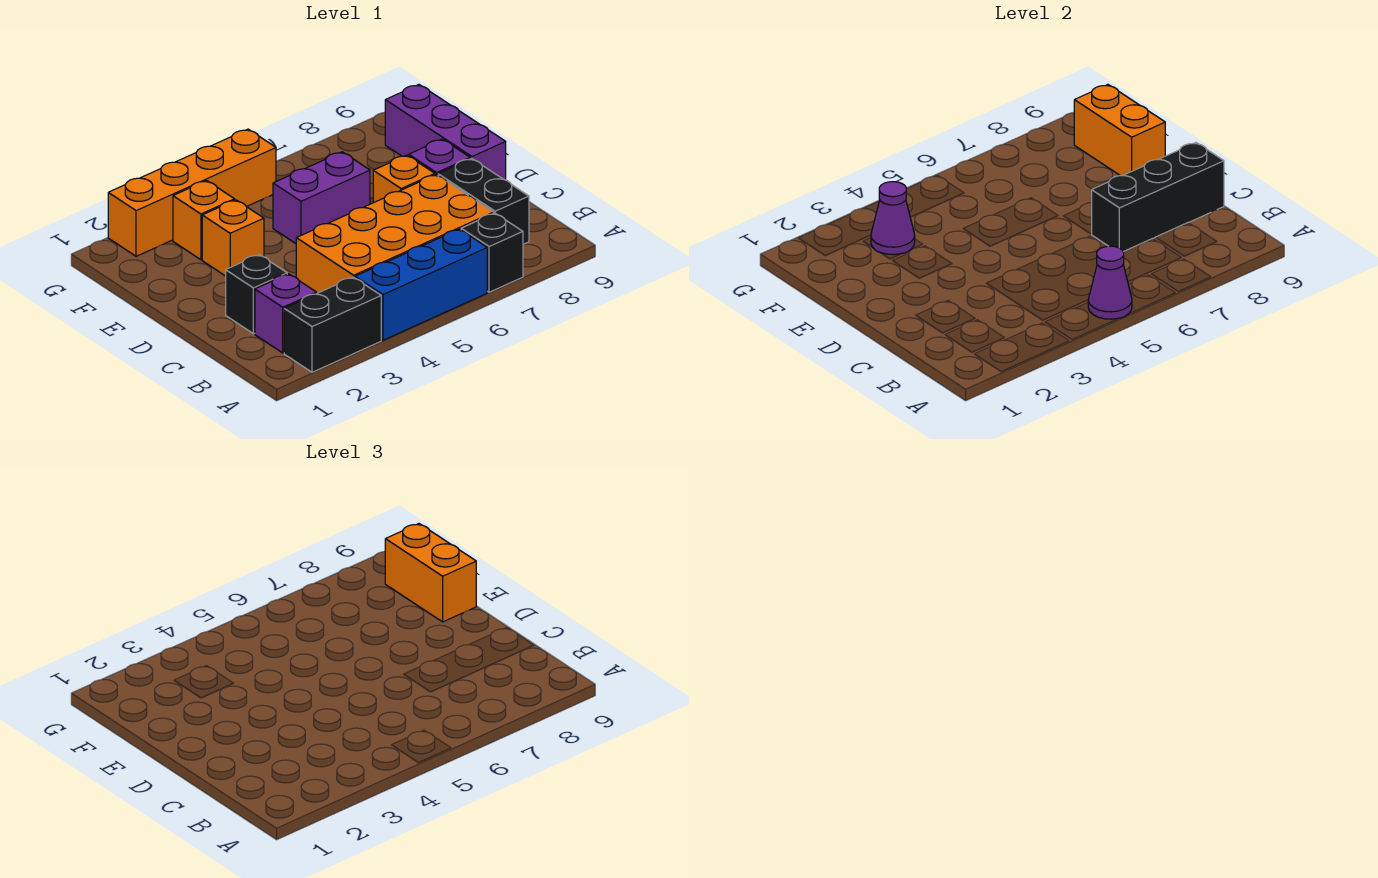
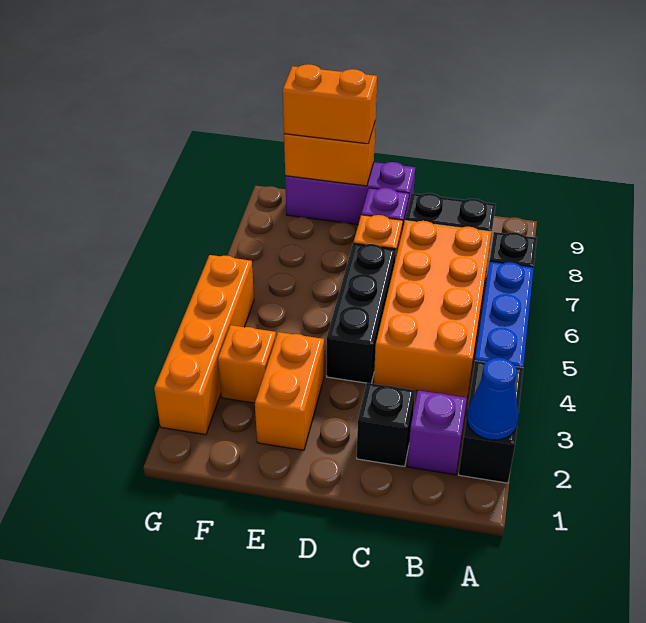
none -> blue cone A2 level 2
purple cone A5 level 2 -> none
black brick C7:C9 level 2 -> black brick D4:D6 level 1
orange brick E3 level 1 -> orange brick E2:E3 level 1
purple brick E5:E6 level 1 -> none
purple cone F3 level 2 -> none

